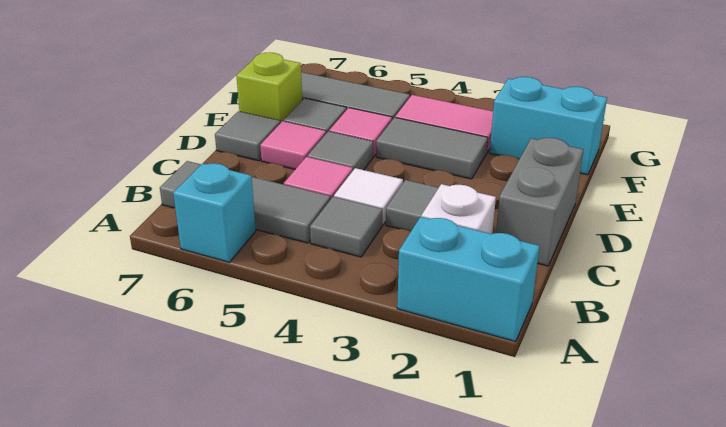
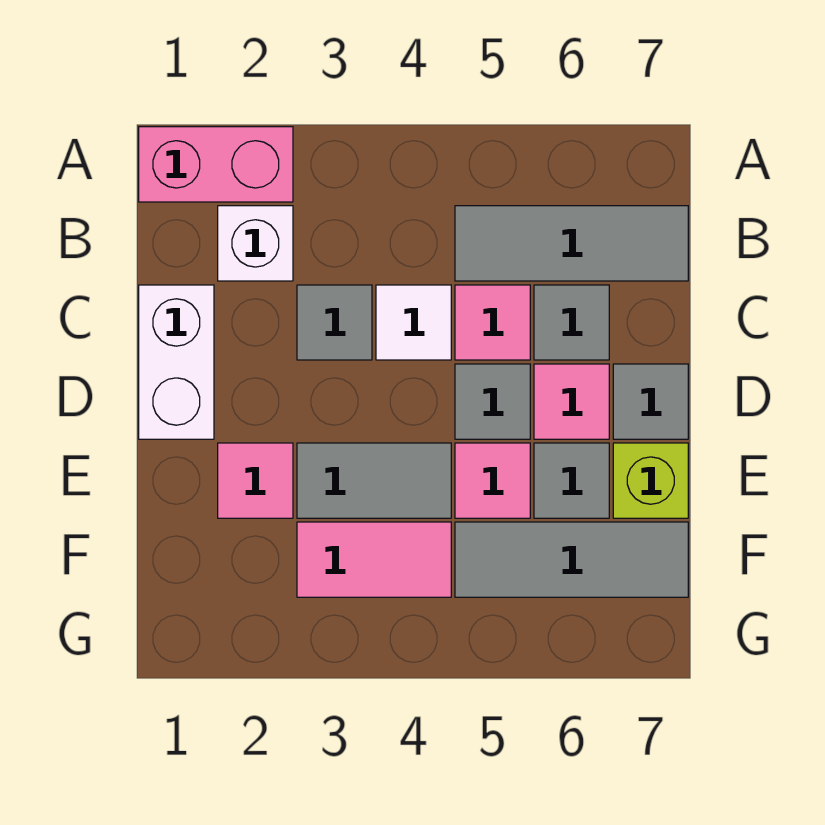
cyan brick A1:A2 level 1 -> pink brick A1:A2 level 1
cyan brick A6 level 1 -> none
grey tile B4 level 1 -> grey tile C6 level 1
grey brick C1:D1 level 1 -> white brick C1:D1 level 1
none -> pink tile E2 level 1
cyan brick F1:F2 level 1 -> none

